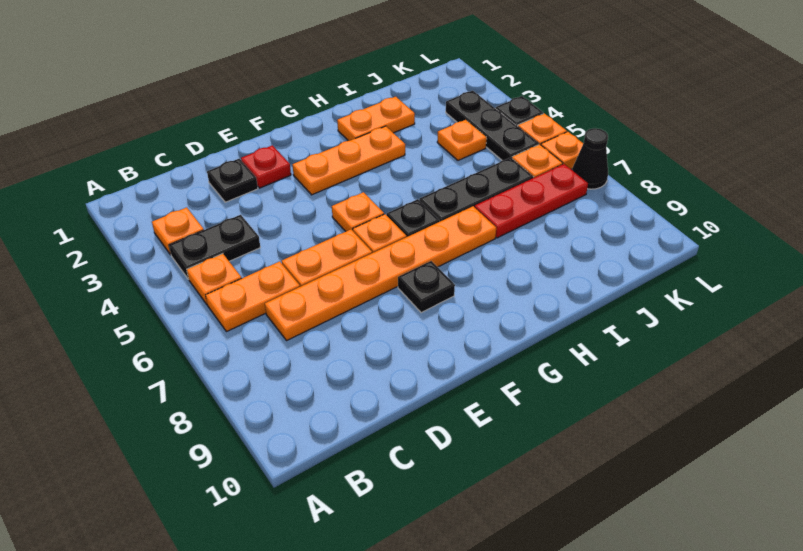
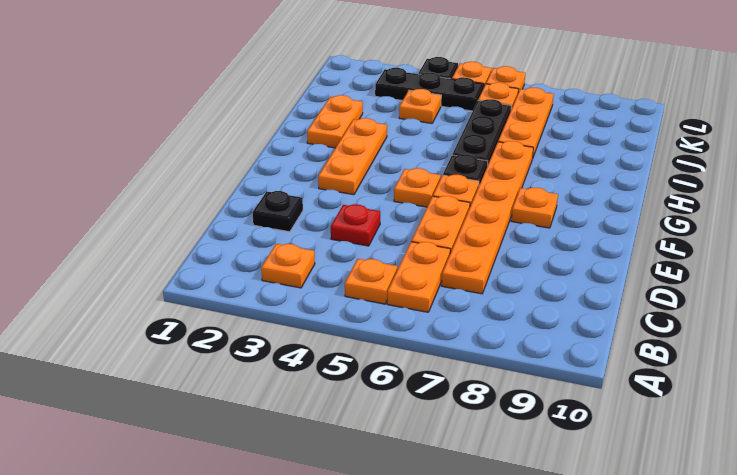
black plate B4:C4 level 1 -> none
red plate E2 level 1 -> red plate D4 level 1
black plate F8 level 1 -> orange plate F8 level 1
red plate I7:K7 level 1 -> orange plate I7:K7 level 1
black cone L7 level 1 -> none

